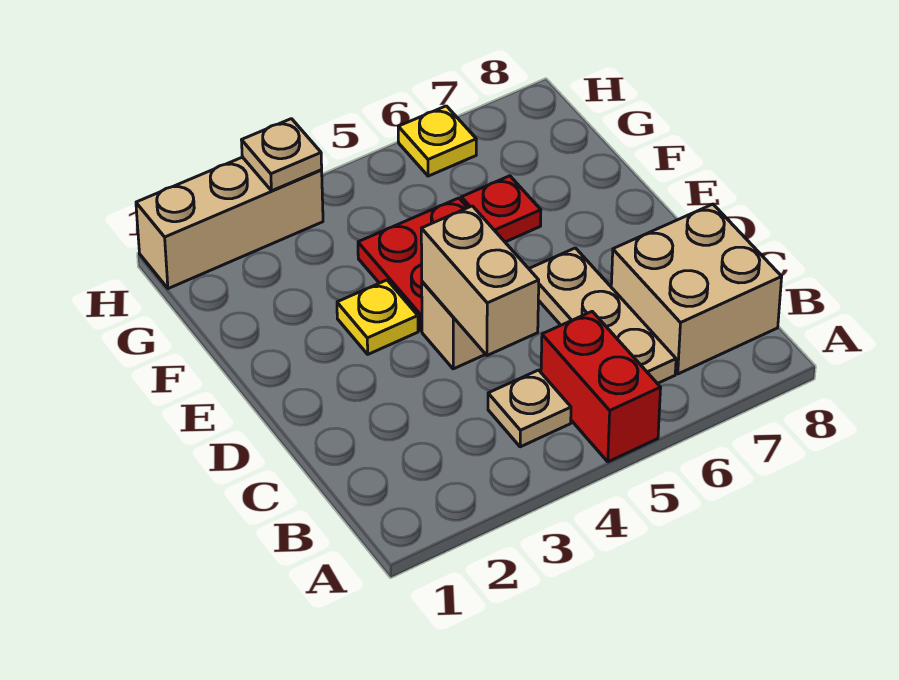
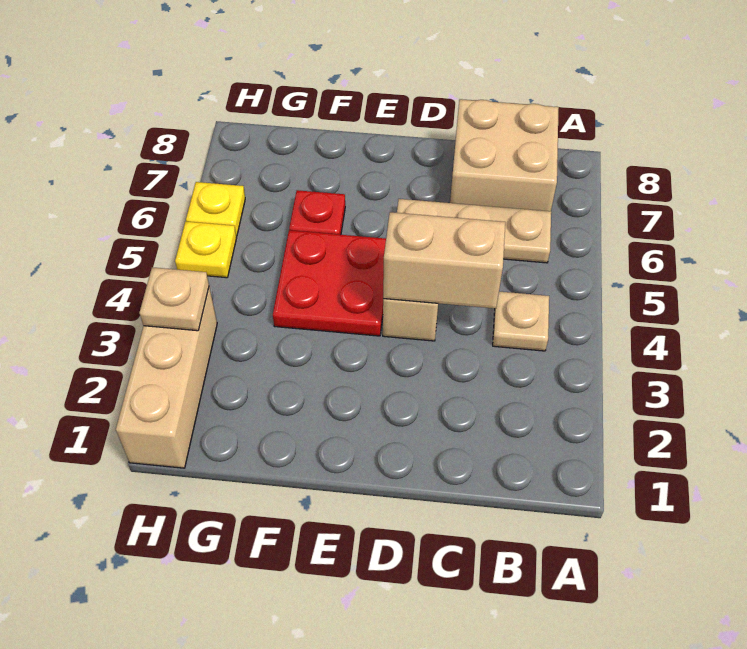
red brick A5:B5 level 1 -> none
yellow plate E3 level 1 -> yellow plate H5 level 1

